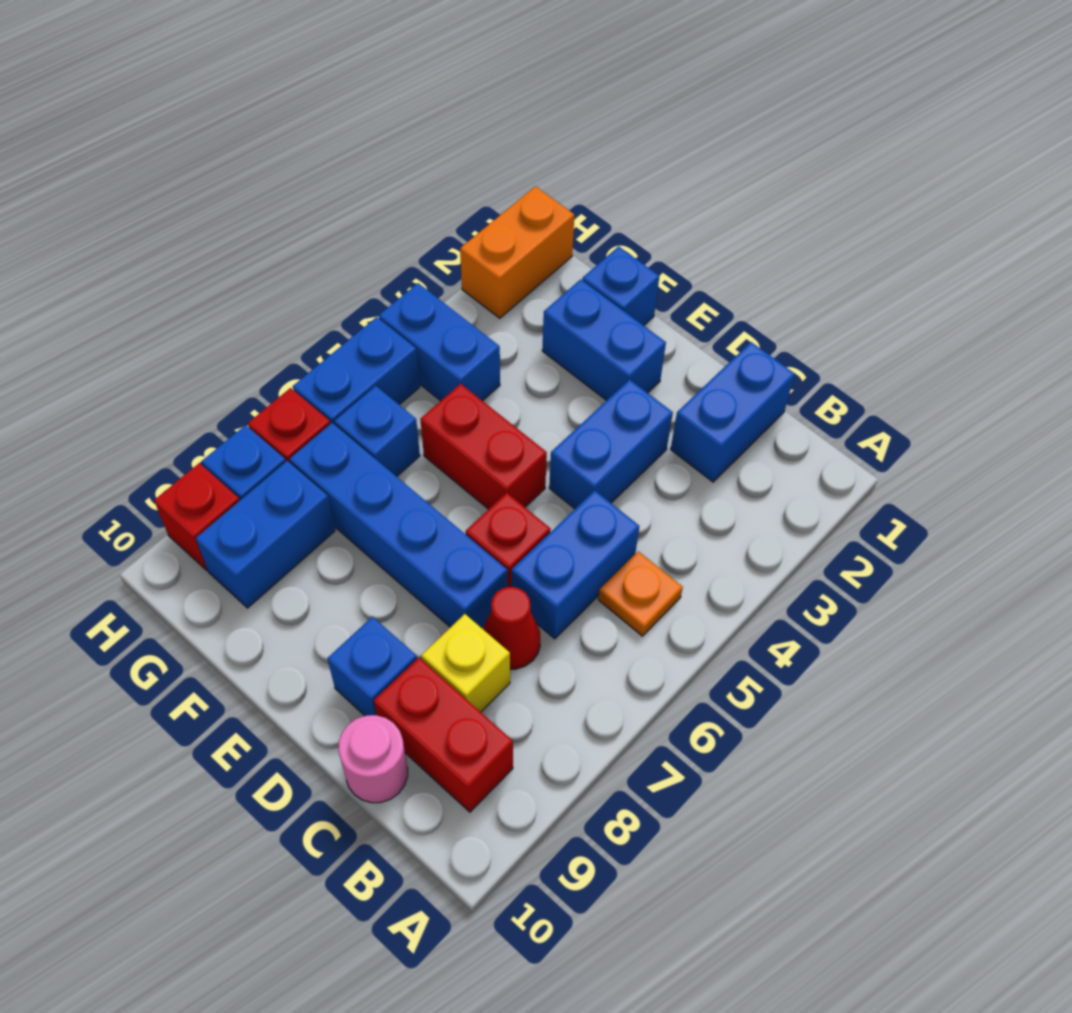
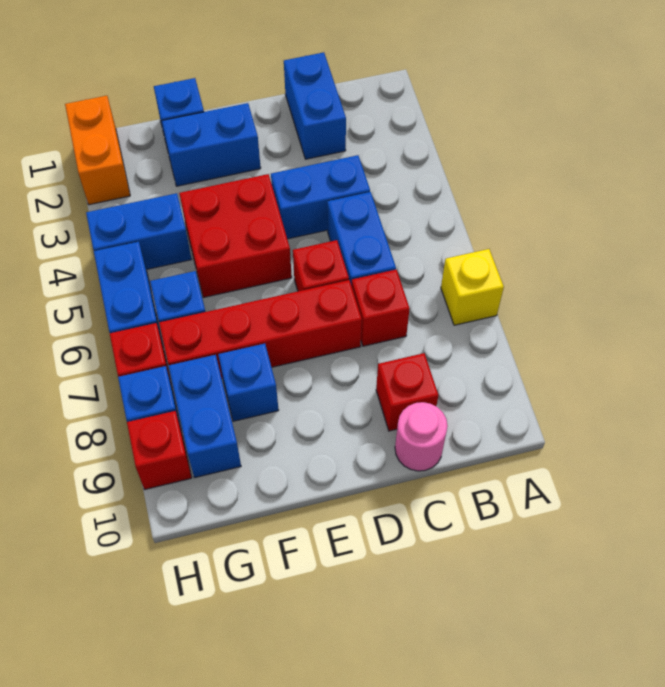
orange plate B5 level 1 -> none
red brick B9:C9 level 1 -> red brick C9 level 1
red cone C7 level 1 -> red brick C7 level 1
yellow brick C8 level 1 -> yellow brick A7 level 1
blue brick D3:D4 level 1 -> blue brick C4:D4 level 1
blue brick D7:G7 level 1 -> red brick D7:G7 level 1
blue brick D9 level 1 -> blue brick F8 level 1
red brick E5:F5 level 1 -> red brick E4:F5 level 1

